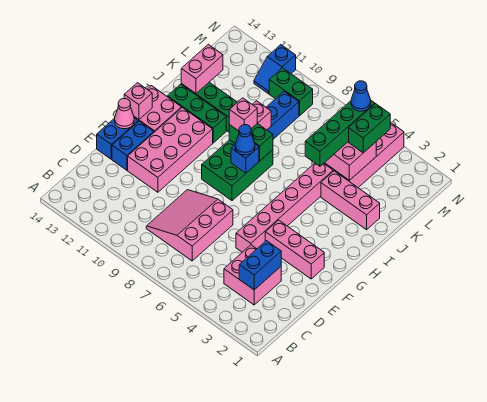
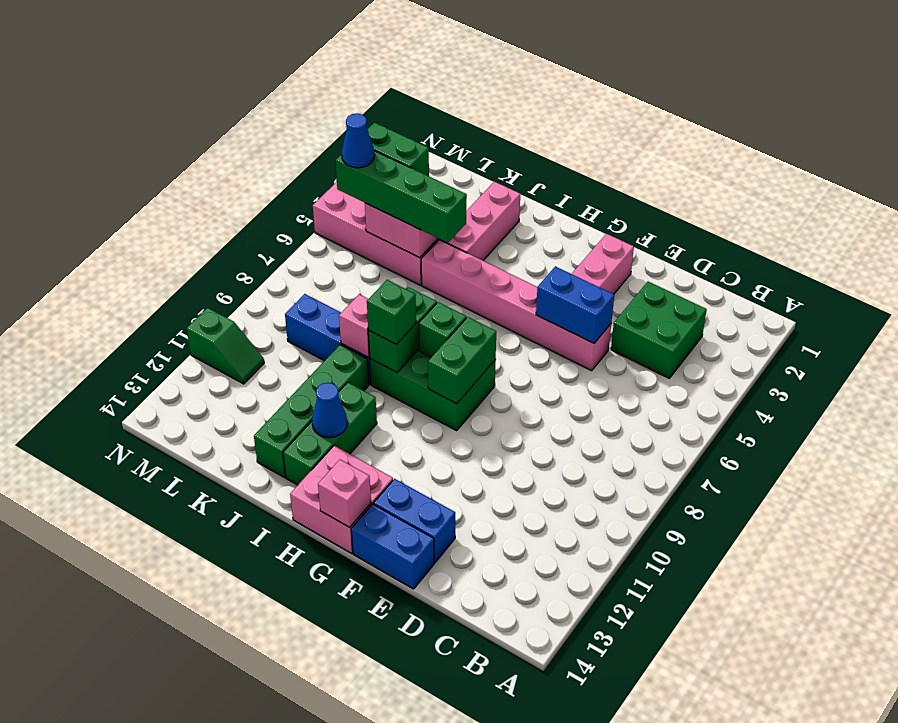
pink brick C3:D4 level 1 -> green brick C3:D4 level 1
blue brick C3:D3 level 2 -> blue brick E5:F5 level 2
pink slope C7:E9 level 1 top 7 -> none
pink brick E11:H12 level 1 -> none
pink cone F14 level 2 -> none
blue brick H8 level 2 -> green brick H8 level 2
blue cone H8 level 3 -> blue cone I12 level 2
pink brick I9 level 3 -> green brick I9 level 3
pink brick J13:K13 level 2 -> none
green brick M9:M10 level 1 -> green brick G8:G9 level 2
blue slope M11:N11 level 1 top N -> green slope M11:N11 level 1 top N

